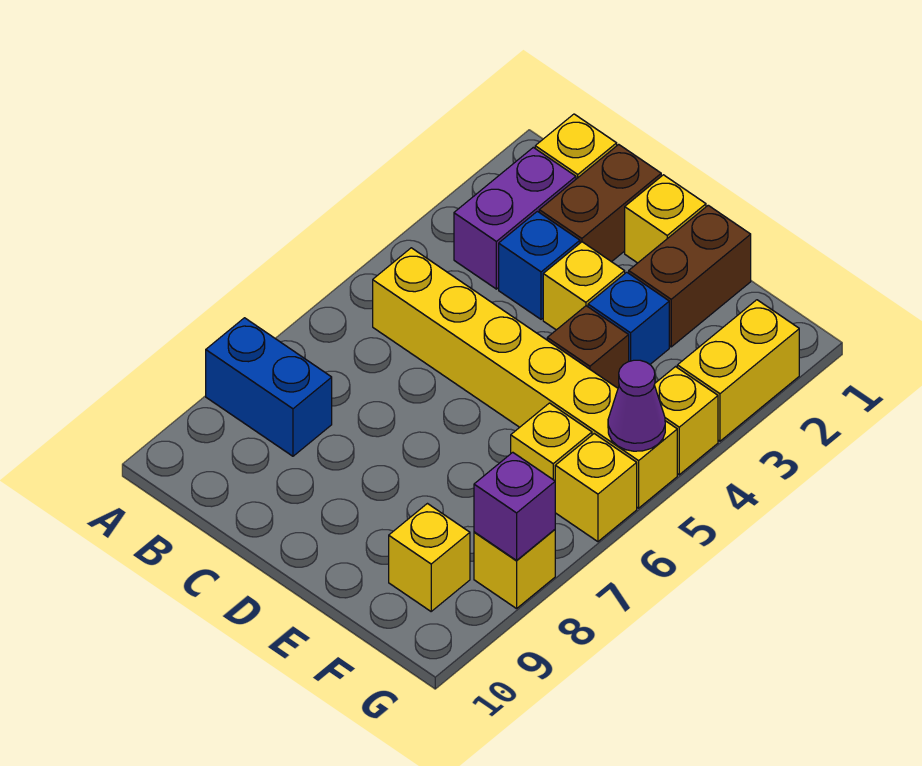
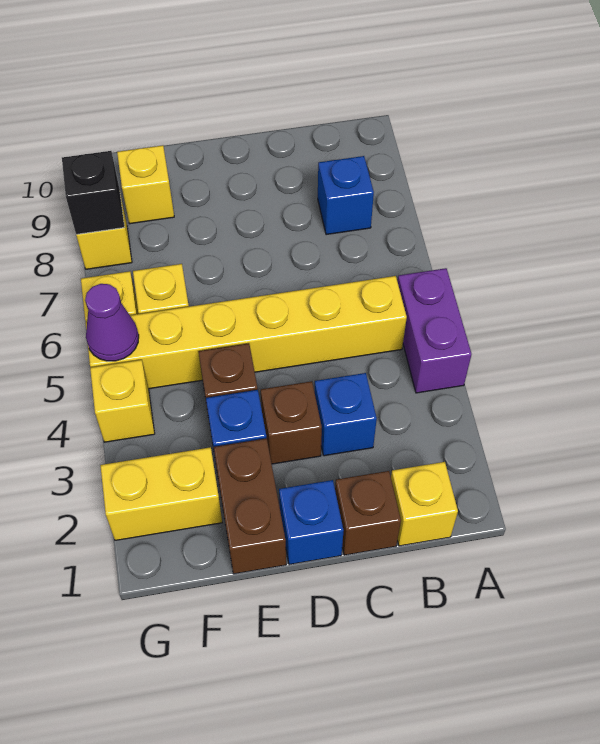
blue brick A8:B8 level 1 -> blue brick B8 level 1
purple brick B2:B3 level 1 -> purple brick A4:A5 level 1
brown brick C1:C2 level 1 -> brown brick C1 level 1
yellow brick D1 level 1 -> blue brick D1 level 1
yellow brick D3 level 1 -> brown brick D3 level 1
yellow brick G2:G3 level 1 -> yellow brick F2:G2 level 1
purple brick G8 level 2 -> black brick G8 level 2

